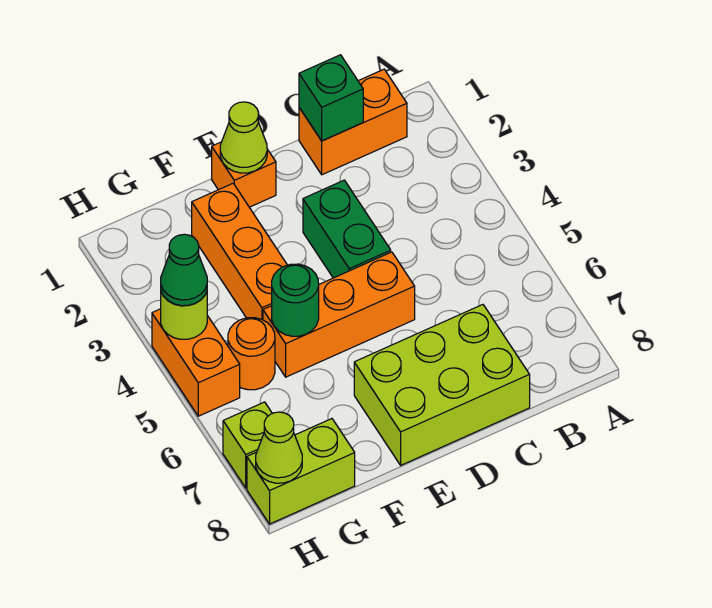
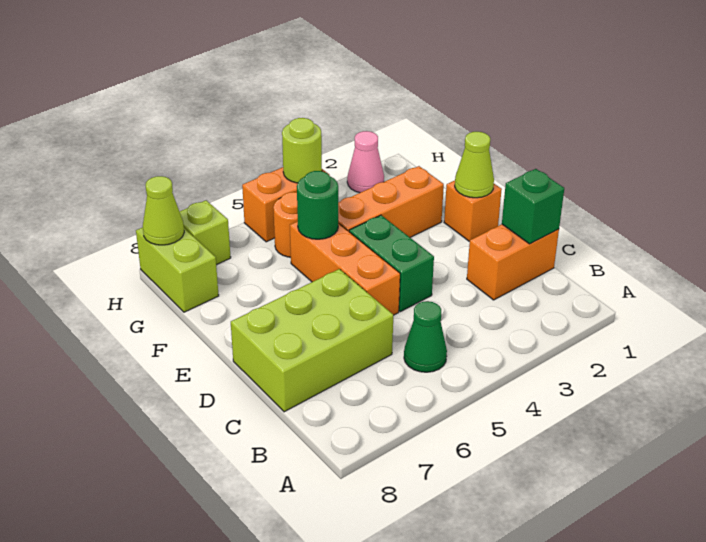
orange brick B1:C1 level 1 -> orange brick C1:C2 level 1
lime brick C7:E8 level 1 -> lime brick C6:D8 level 1
green brick D3:D4 level 1 -> green brick D4:E4 level 1
none -> pink cone H2 level 1
green cone H4 level 3 -> green cone B5 level 1

